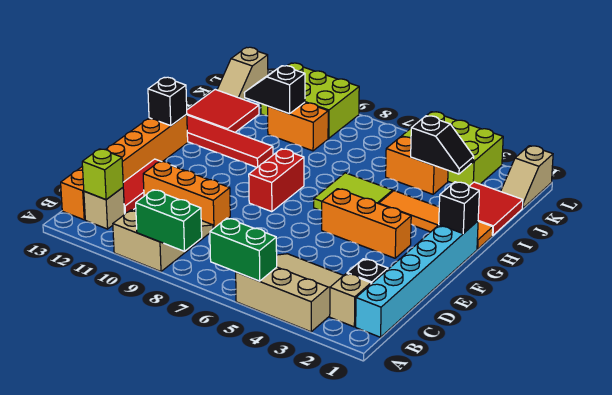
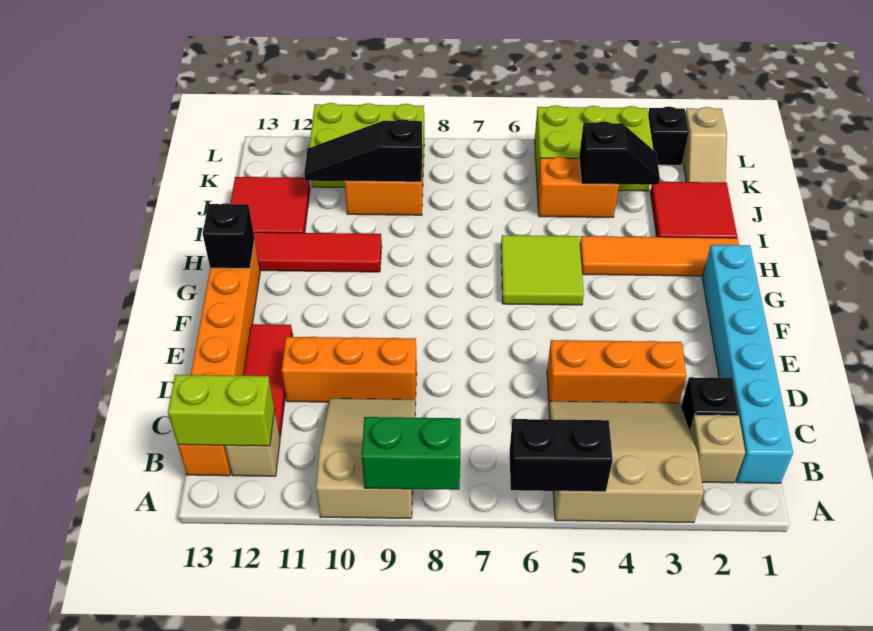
green brick A5:A6 level 2 -> black brick A5:A6 level 2
lime brick B12 level 2 -> lime brick B12:B13 level 2
orange brick F3:F5 level 1 -> orange brick D3:D5 level 1
red brick F8:G8 level 1 -> none
black brick G1 level 2 -> black brick L2 level 1
black slope J10:J11 level 2 top 10 -> black slope J9:J11 level 2 top 9
tan slope K13:L13 level 1 top L -> none

